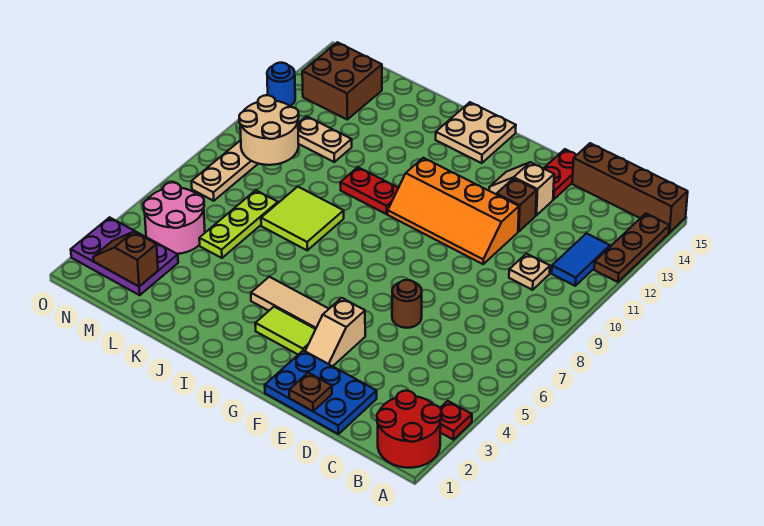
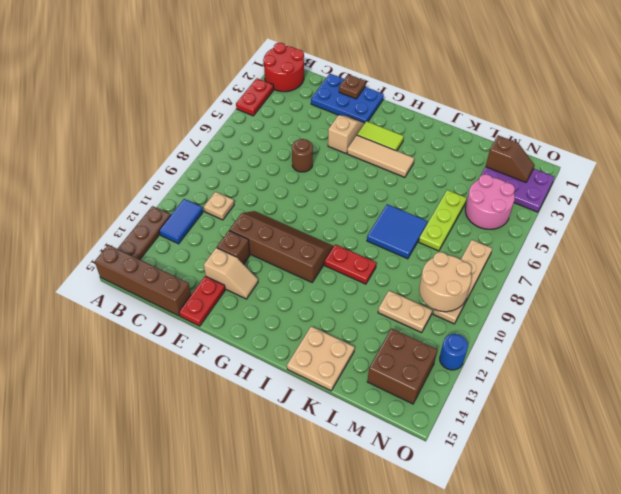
red plate A3 level 1 -> red plate A3:A4 level 1
orange slope E10:H11 level 1 top 11 -> brown slope E10:H11 level 1 top 11
tan plate H14:I15 level 1 -> tan plate J14:K15 level 1
lime tile J7:K8 level 1 -> blue tile J7:K8 level 1

